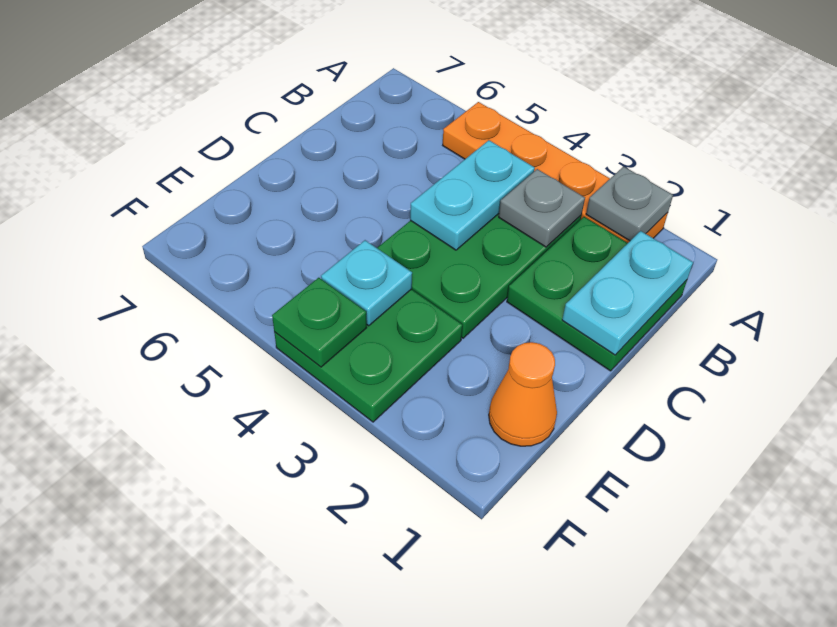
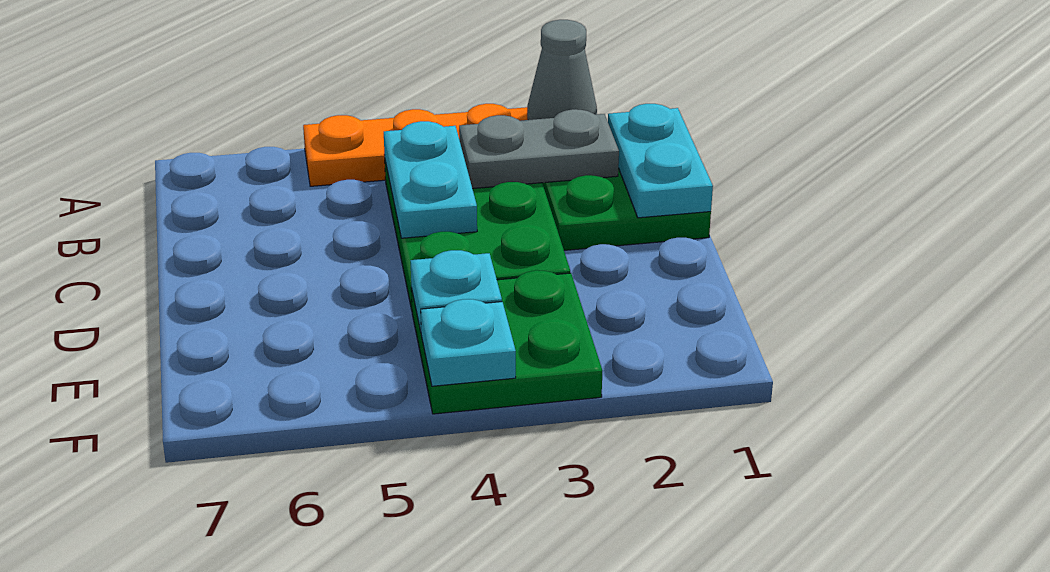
grey plate A2 level 2 -> grey cone A2 level 2
grey plate B3 level 2 -> grey plate B2:B3 level 2
orange cone E1 level 1 -> none
green plate F4 level 2 -> cyan plate F4 level 2

